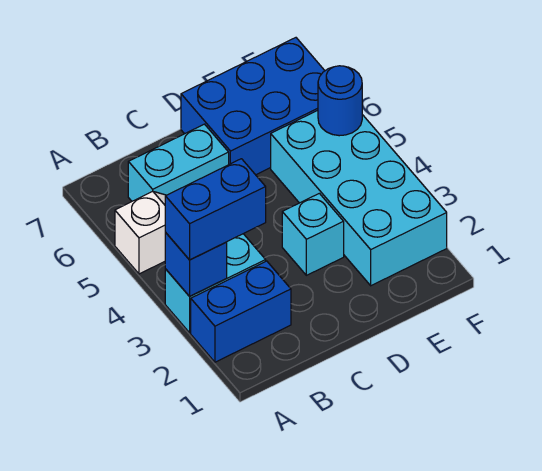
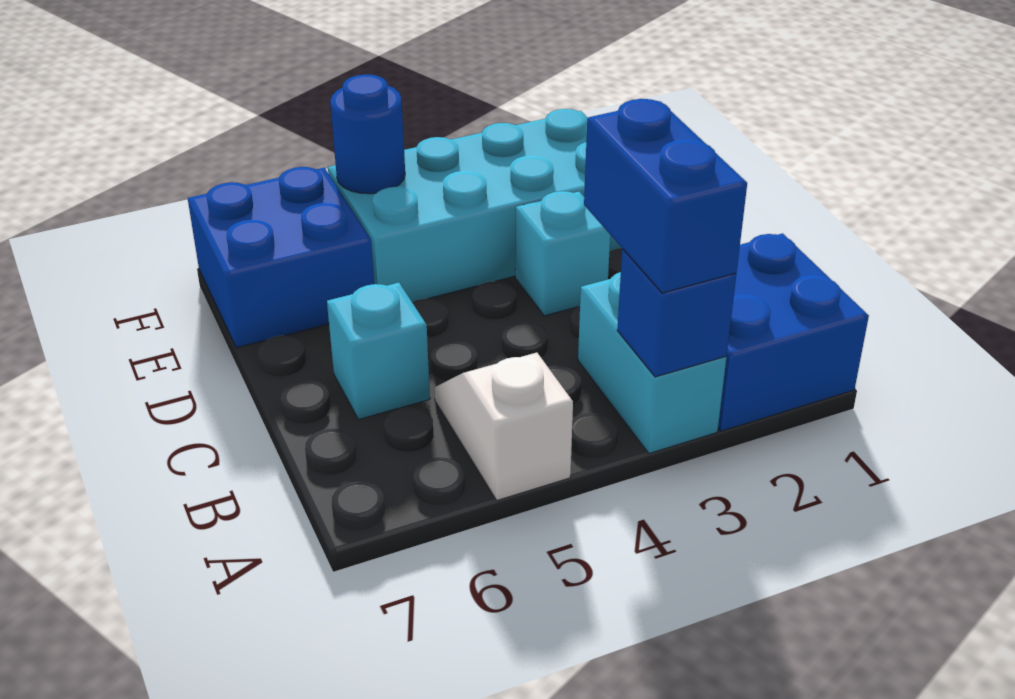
blue brick A2:B2 level 1 -> blue brick A1:B2 level 1
cyan brick B6:C6 level 1 -> cyan brick C6 level 1
blue brick D6:F7 level 1 -> blue brick E6:F7 level 1

